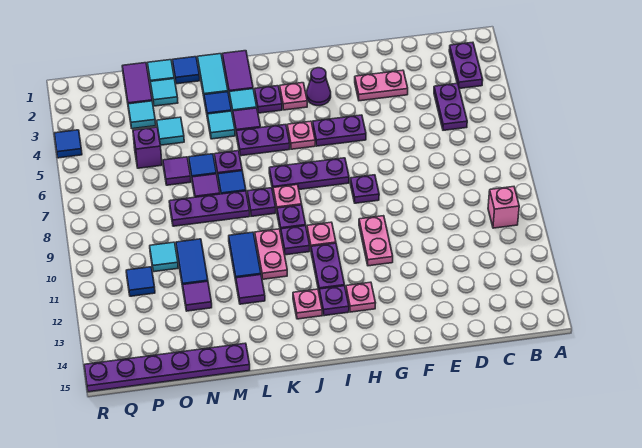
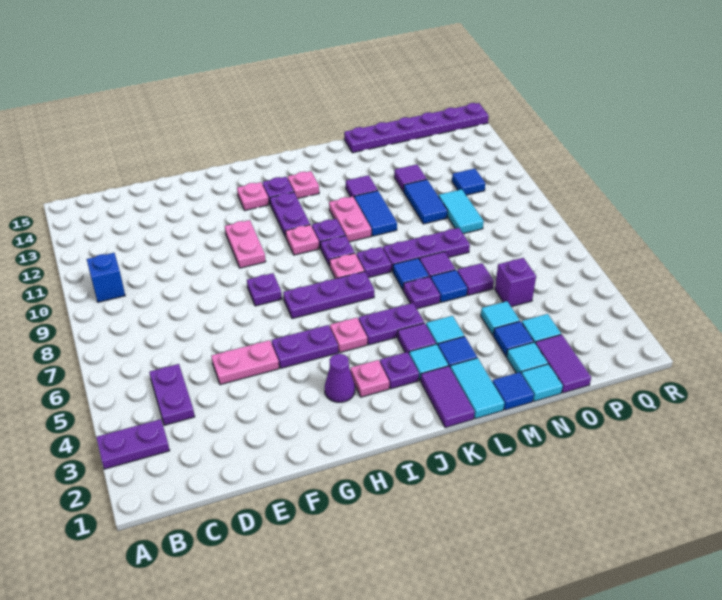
purple plate B2:B3 level 1 -> purple plate A3:B3 level 1
pink brick B10 level 1 -> blue brick B10 level 1
pink plate E3:F3 level 1 -> pink plate E5:F5 level 1
cyan tile O10 level 1 -> cyan tile O9:O10 level 1
blue tile R4 level 1 -> blue tile N3 level 1

